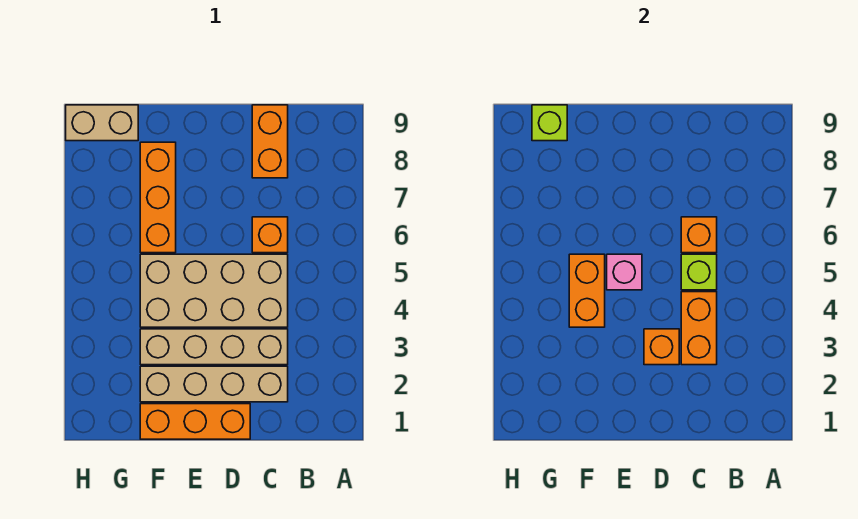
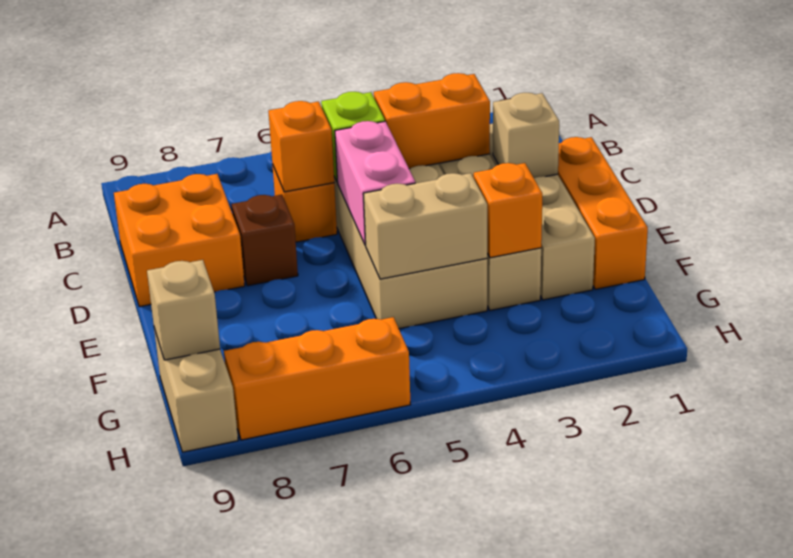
orange brick C8:C9 level 1 -> orange brick C8:D9 level 1
none -> tan brick D2 level 2
orange brick D3 level 2 -> orange brick F3 level 2
none -> brown brick D7 level 1
pink brick E5 level 2 -> pink brick D5:E5 level 2
orange brick F4:F5 level 2 -> tan brick F4:F5 level 2
orange brick F6:F8 level 1 -> orange brick H6:H8 level 1
lime brick G9 level 2 -> tan brick G9 level 2

